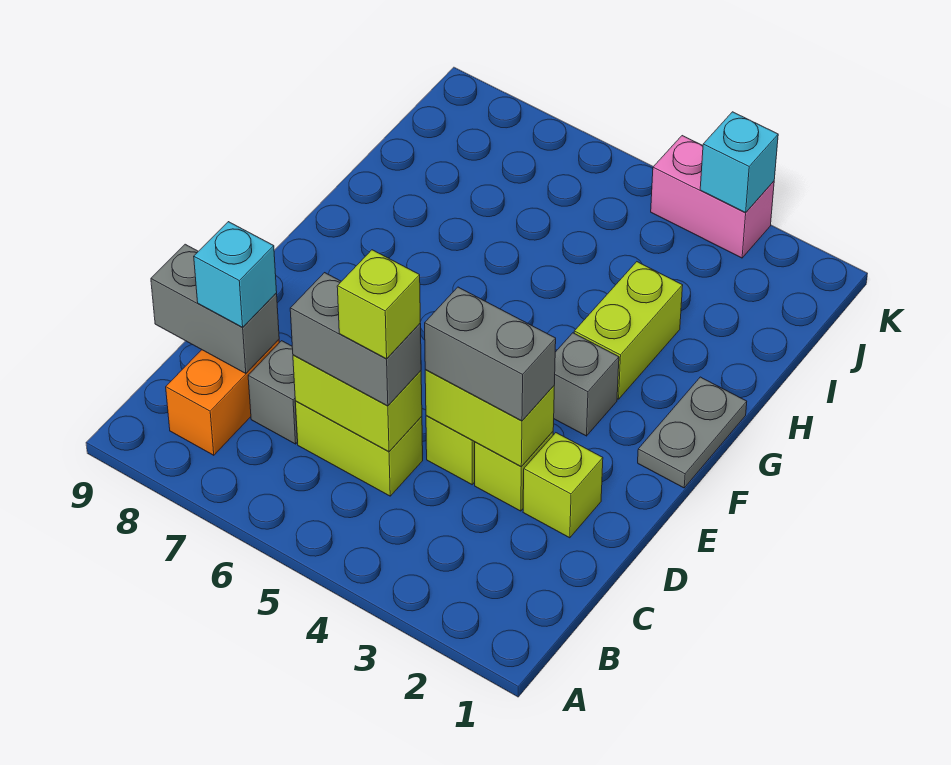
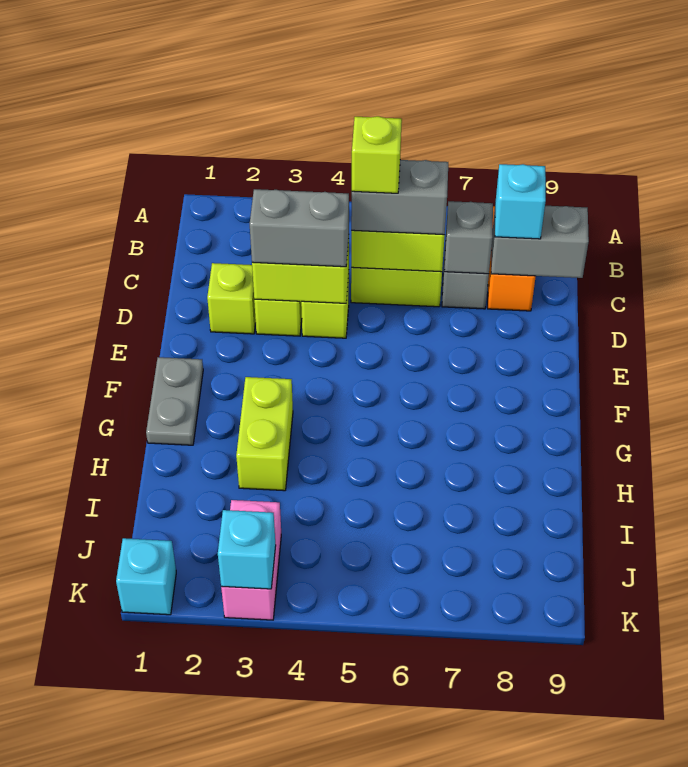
grey brick F3 level 1 -> grey brick C7 level 2
none -> cyan brick K1 level 1
pink brick K3:K4 level 1 -> pink brick J3:K3 level 1

